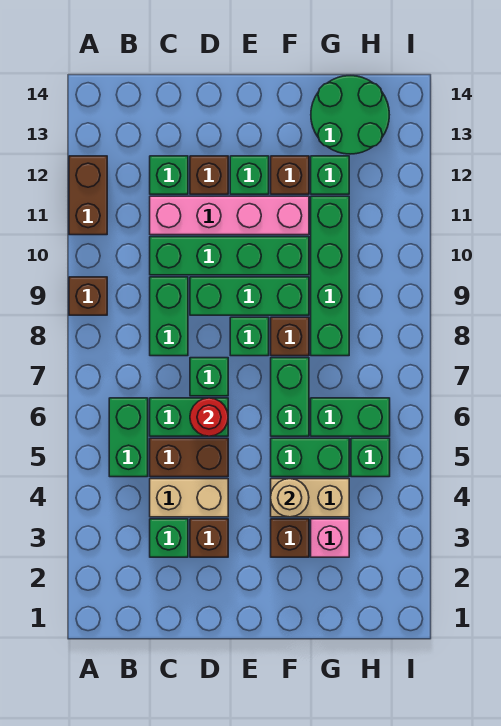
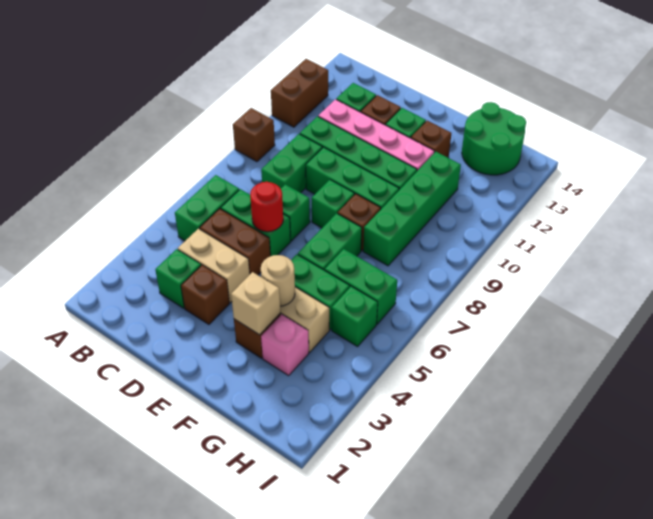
none -> tan brick F3 level 2
green brick G12 level 1 -> none

